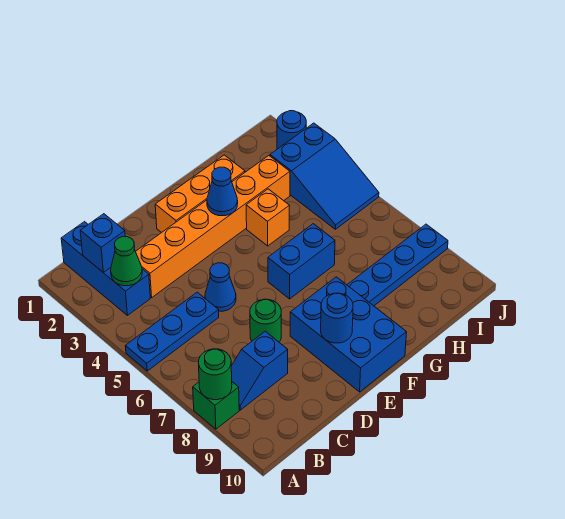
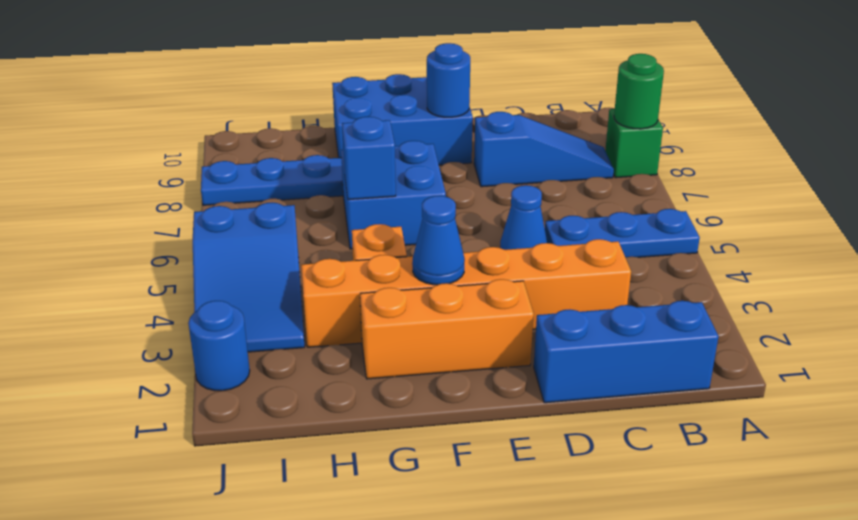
blue brick B1:B3 level 1 -> blue brick B1:D1 level 1
blue brick B2 level 2 -> blue brick G6 level 2
green cone B3 level 2 -> none
blue slope B8:C8 level 1 top C -> blue slope B8:D8 level 1 top D
green round brick D7 level 1 -> none
blue brick E8:F10 level 1 -> blue brick E9:G10 level 1
blue brick F6:G6 level 1 -> blue brick F6:G7 level 1
blue slope I3:J5 level 1 top 3 -> blue slope I3:J5 level 1 top 5

